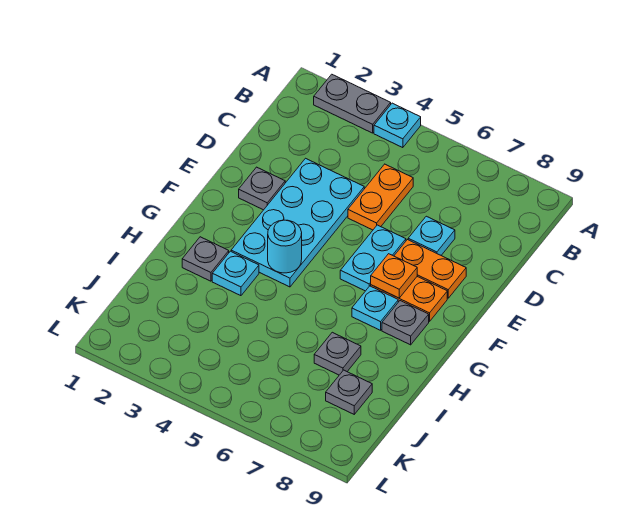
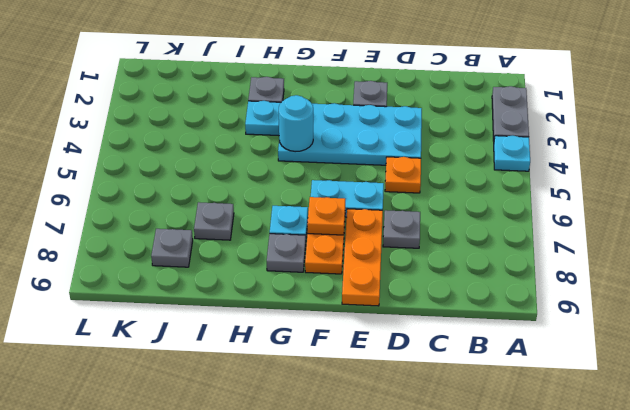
orange plate C5:D5 level 1 -> orange plate D5 level 1
cyan plate D7 level 1 -> grey plate D7 level 1
orange plate E7:E8 level 1 -> orange plate E7:E9 level 1

